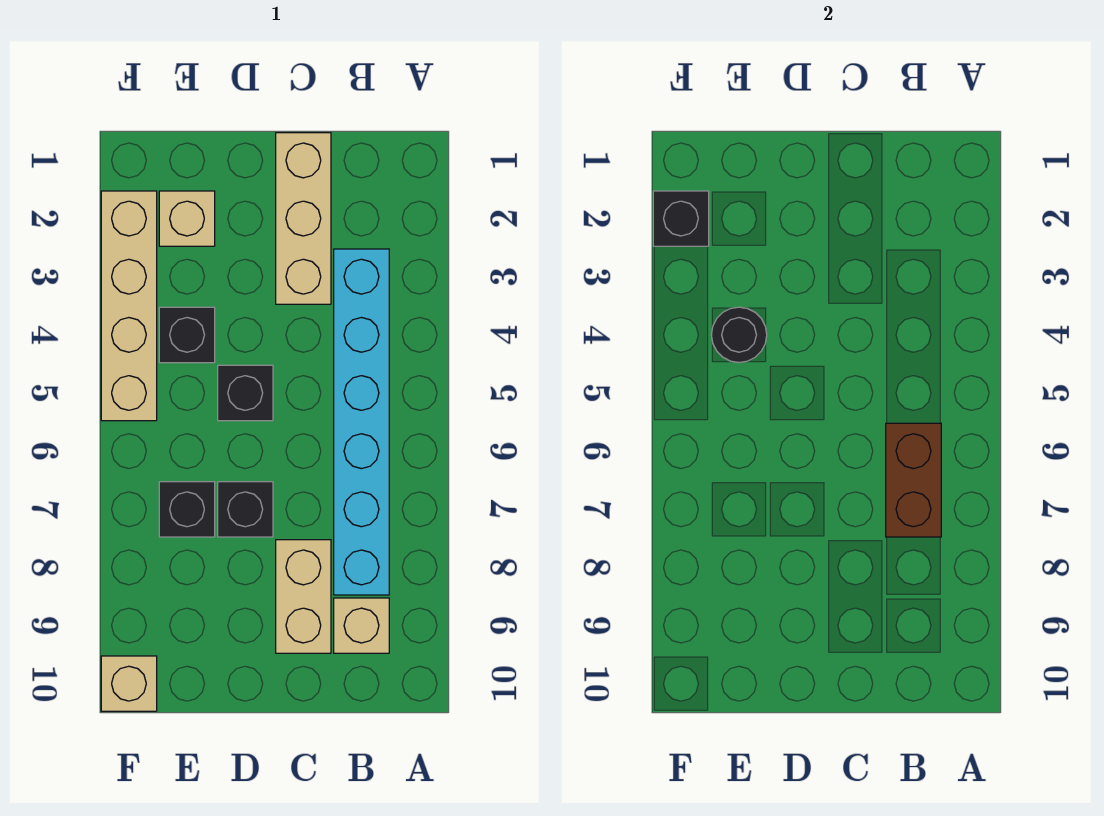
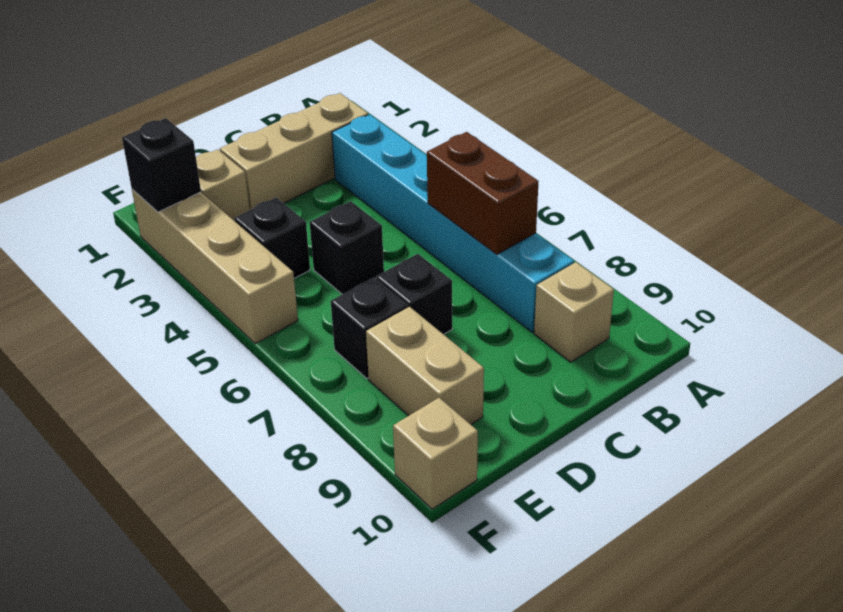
tan brick C1:C3 level 1 -> tan brick B2:D2 level 1
tan brick C8:C9 level 1 -> tan brick E8:E9 level 1
black round brick E4 level 2 -> none

